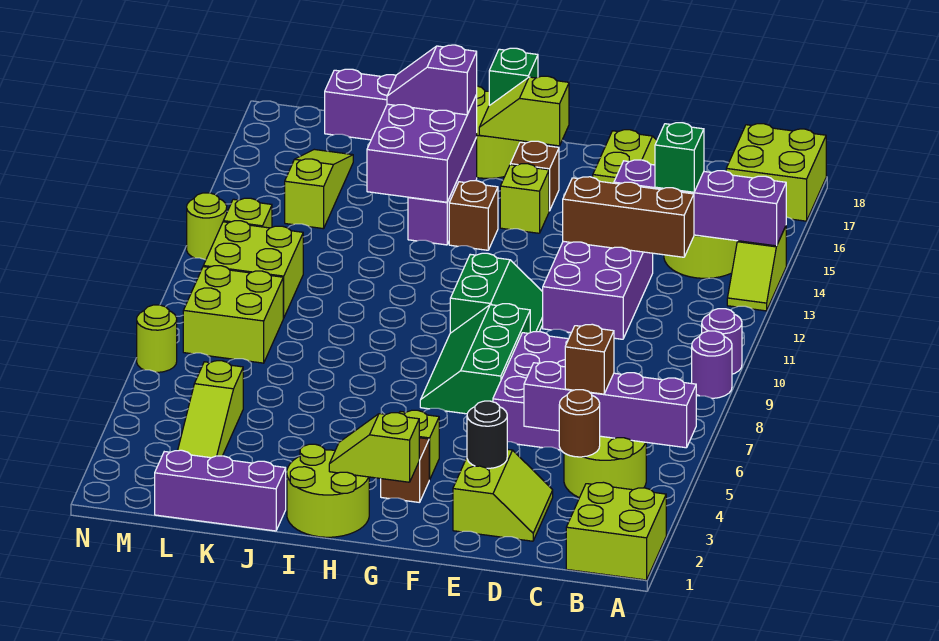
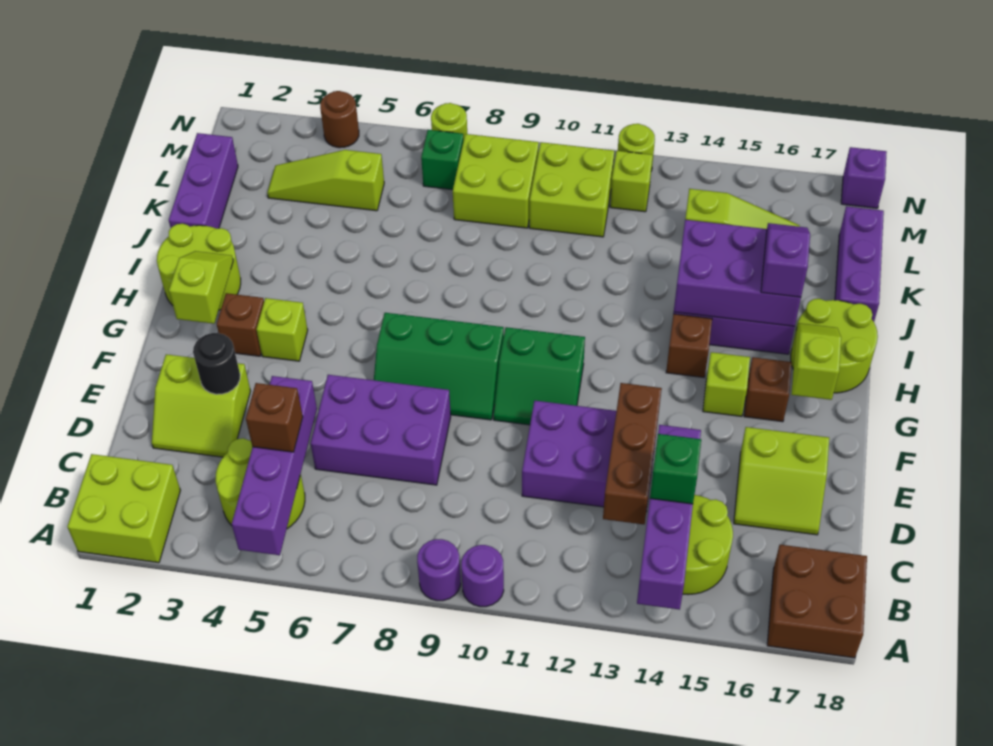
lime slope A13:A14 level 1 top 14 -> none
lime brick A17:B18 level 1 -> brown brick A17:B18 level 1
brown round brick C4 level 2 -> brown round brick N4 level 1
green slope F7:G9 level 1 top F -> green slope F7:G9 level 1 top G
green brick H18 level 2 -> green brick M7 level 1
none -> purple brick N18 level 1

